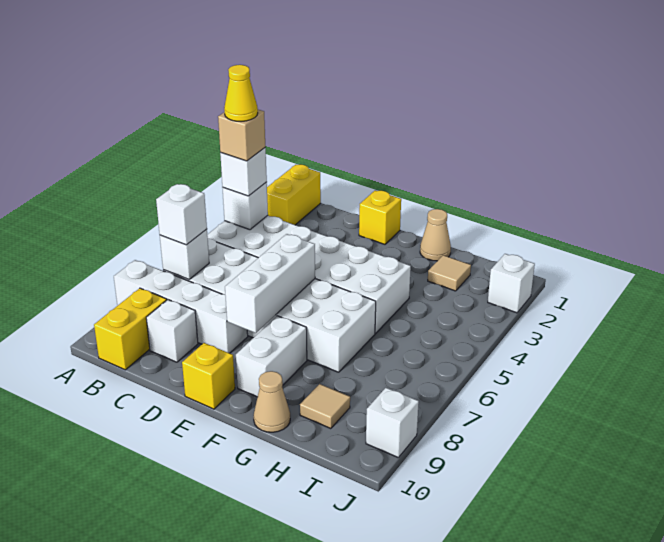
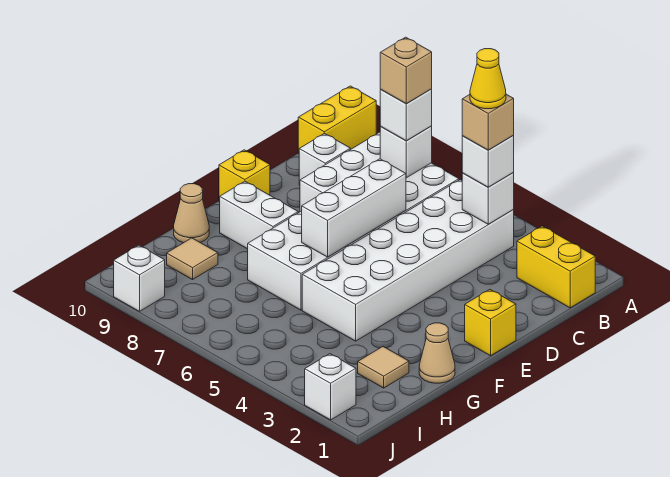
none -> tan brick B7 level 4
yellow brick B9:B10 level 1 -> yellow brick A10:B10 level 1
white brick E6:E8 level 2 -> white brick D6:F6 level 2

